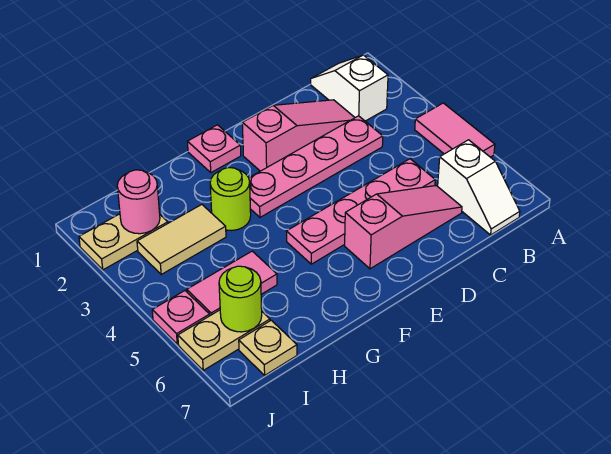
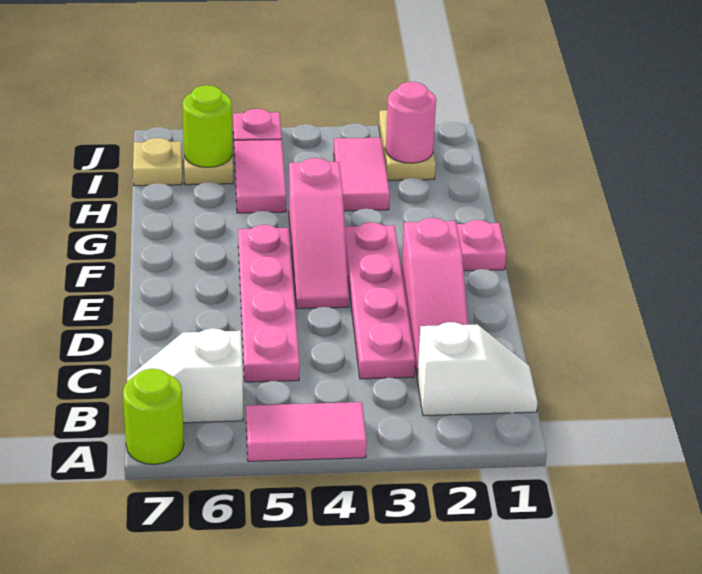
pink slope C6:E6 level 1 top E -> pink slope E4:G4 level 1 top G
lime round brick G3 level 1 -> lime round brick A7 level 1
tan tile H3:I3 level 1 -> pink tile H3:I3 level 1

